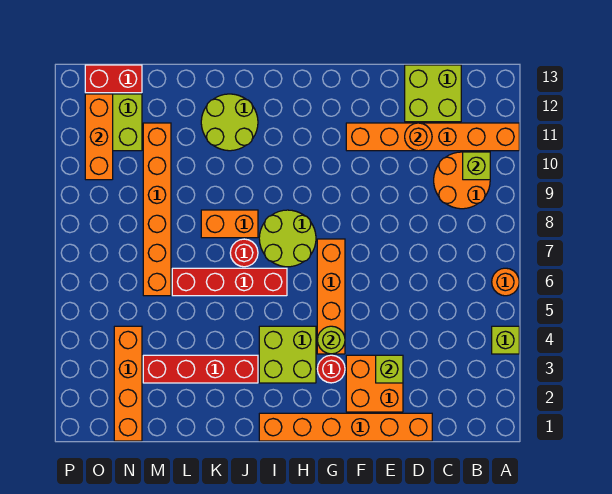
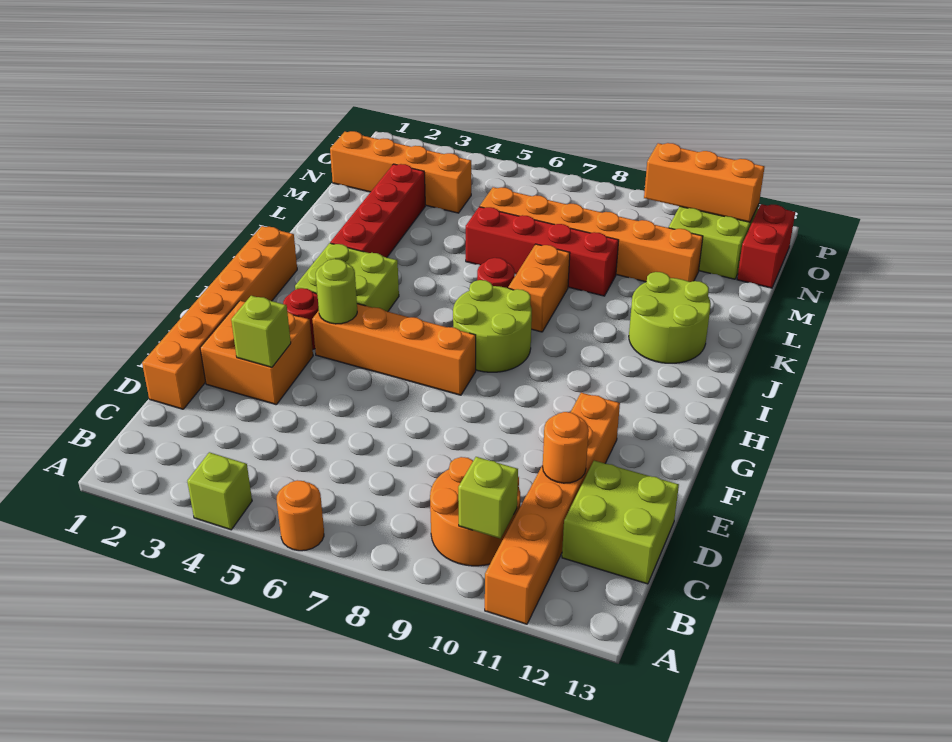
red brick I6:L6 level 1 -> red brick L6:L9 level 1

